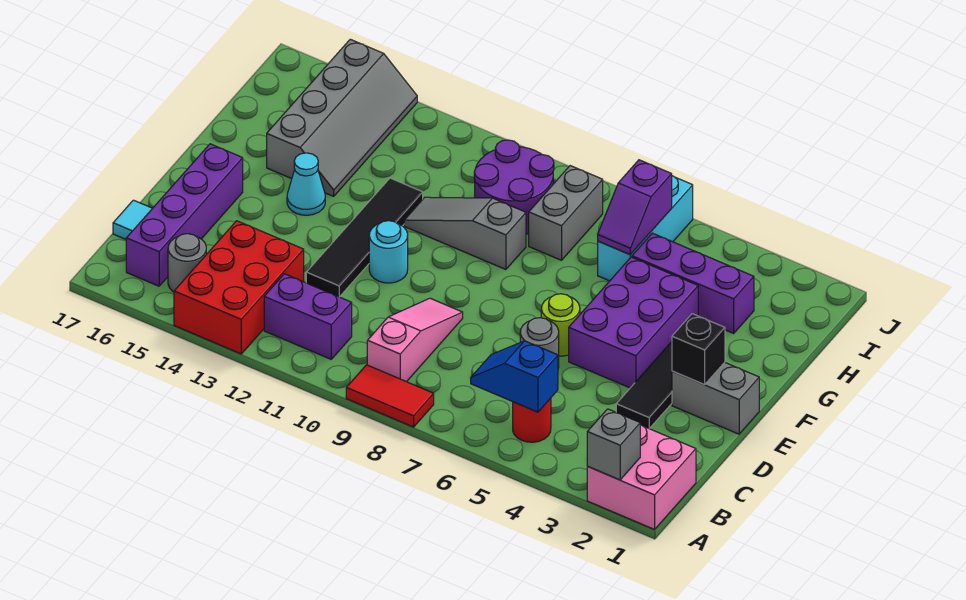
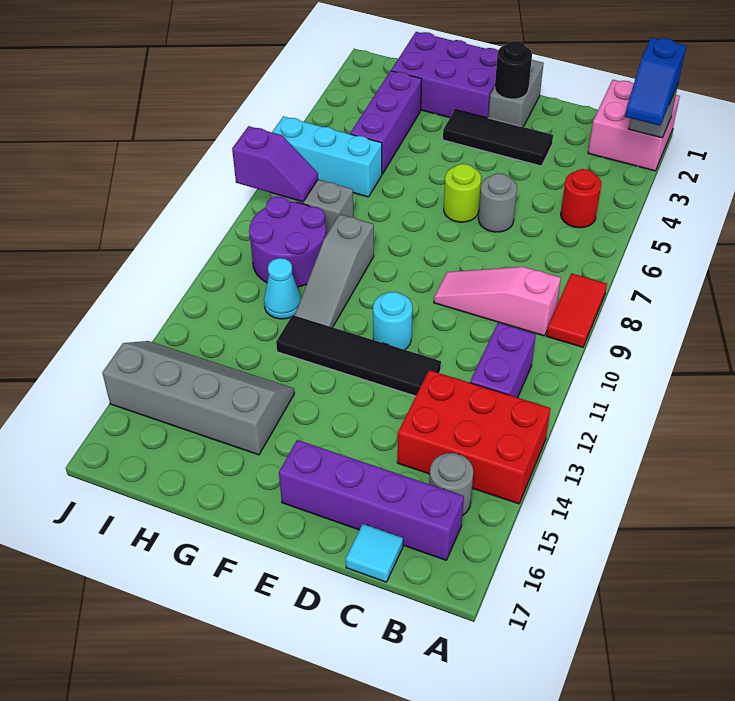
blue slope B5:B6 level 2 top 5 -> blue slope A2:A3 level 3 top 2
black brick E2 level 2 -> black round brick E2 level 2
purple brick E4:G5 level 1 -> purple brick F1:H2 level 1
cyan cone F14 level 1 -> cyan cone H11 level 1
purple slope H6:I6 level 2 top I -> purple slope I8:J8 level 2 top J

